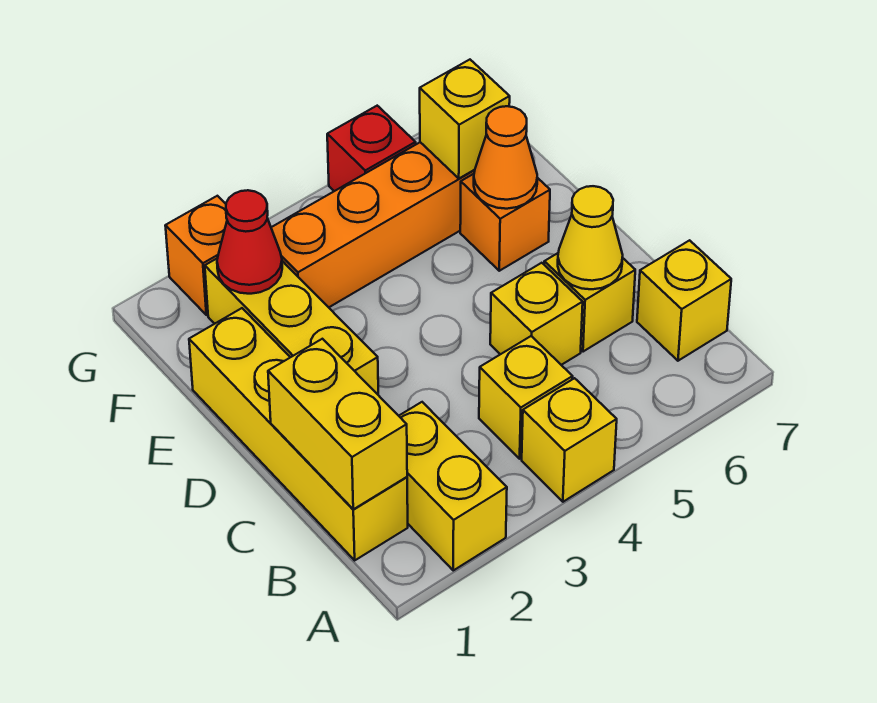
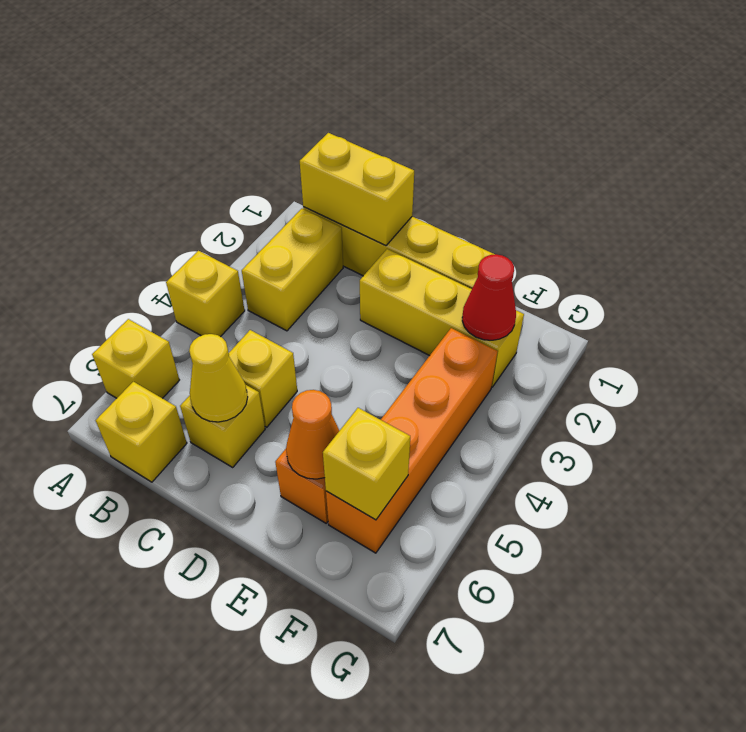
yellow brick A2:B2 level 1 -> yellow brick B2:B3 level 1
yellow brick B4 level 1 -> yellow brick A6 level 1
orange brick G2 level 1 -> none
red brick G5 level 1 -> none

